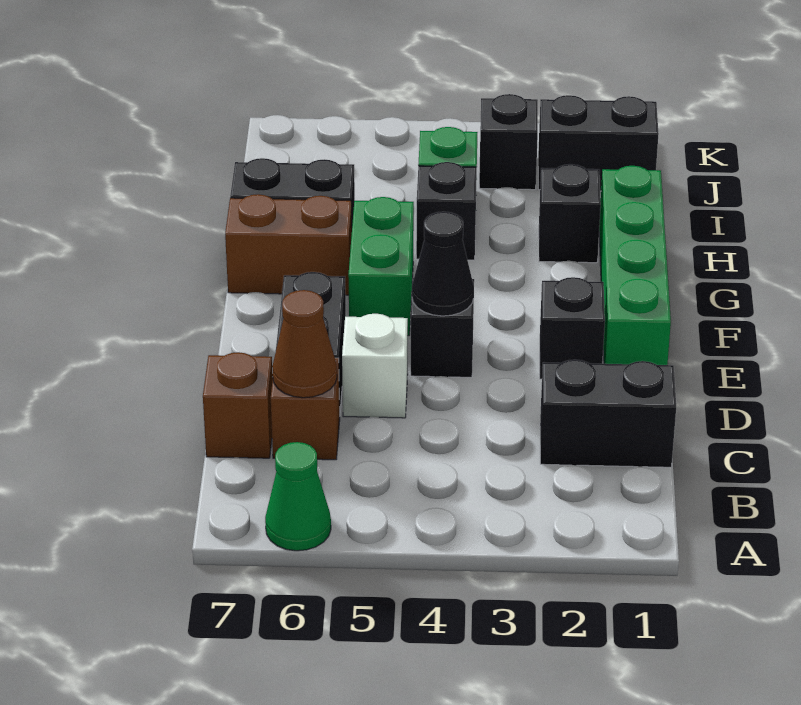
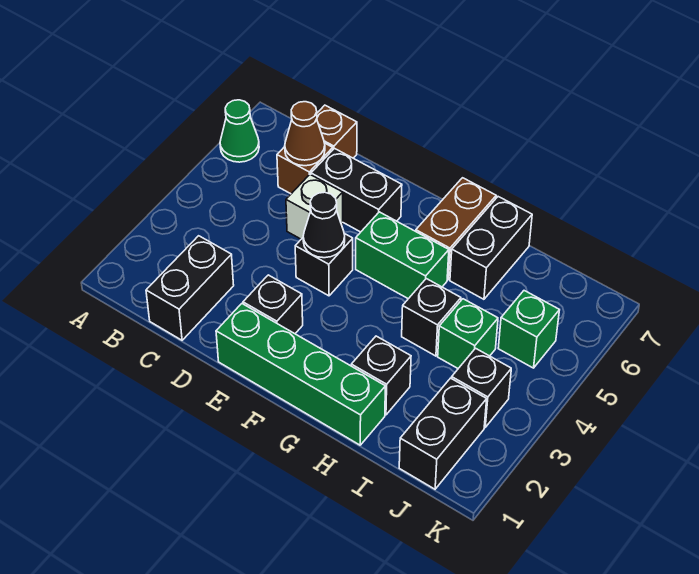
none -> green brick J5 level 1

